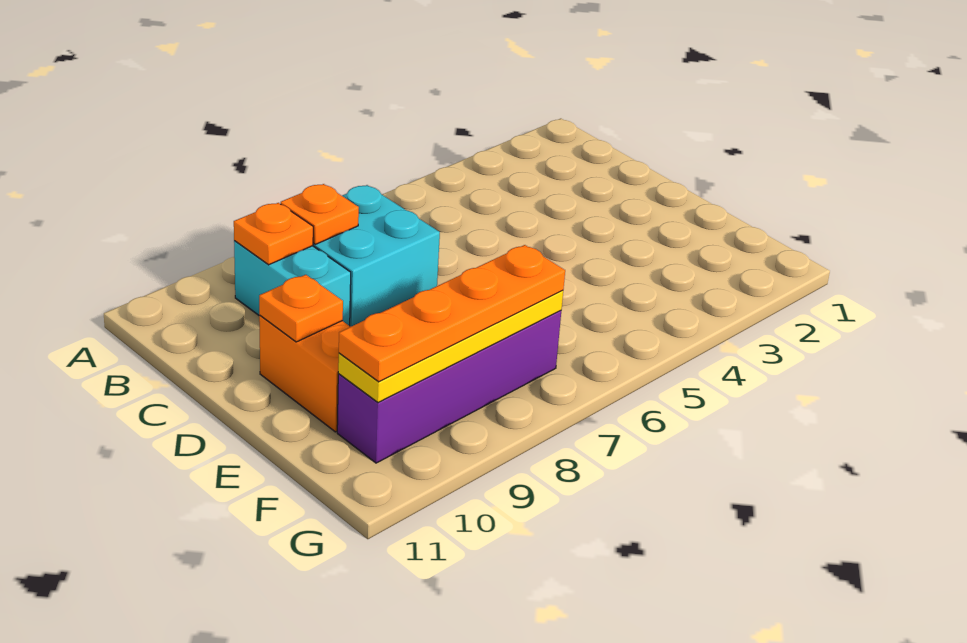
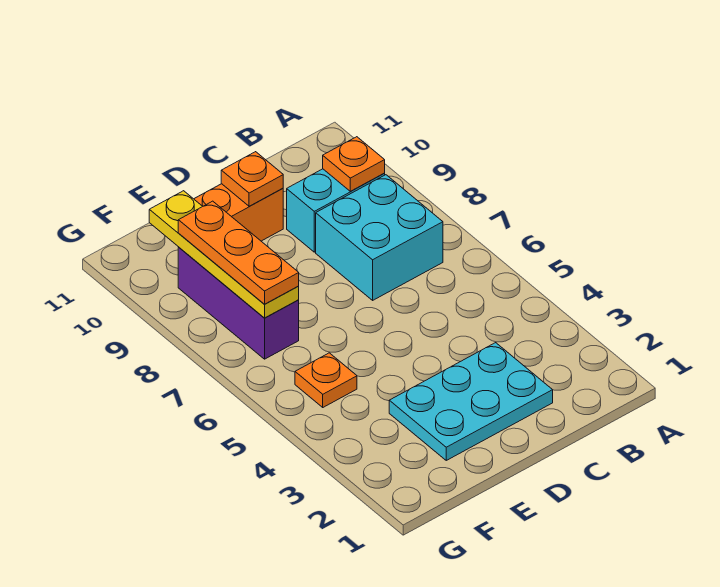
orange plate B8 level 2 -> orange plate F5 level 1
none -> cyan plate C2:E3 level 1
purple brick F7:F10 level 1 -> purple brick F7:F9 level 1
orange plate F7:F10 level 3 -> orange plate F7:F9 level 3

